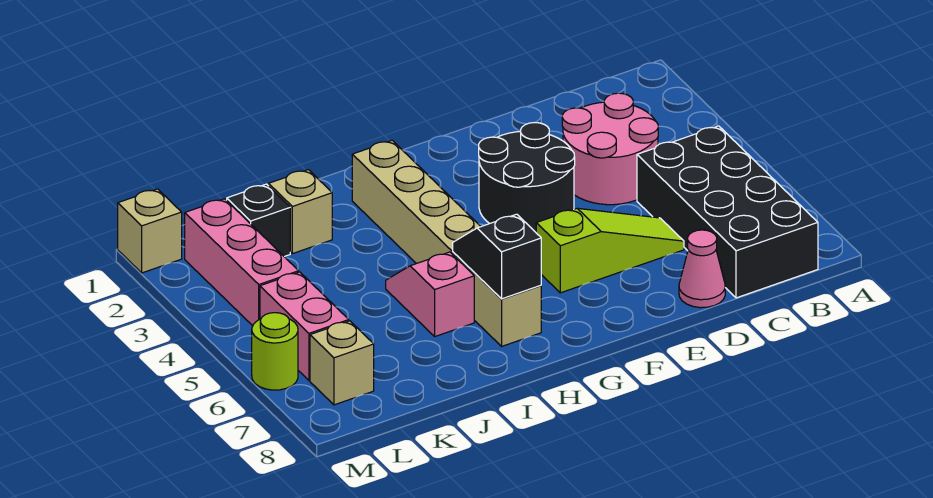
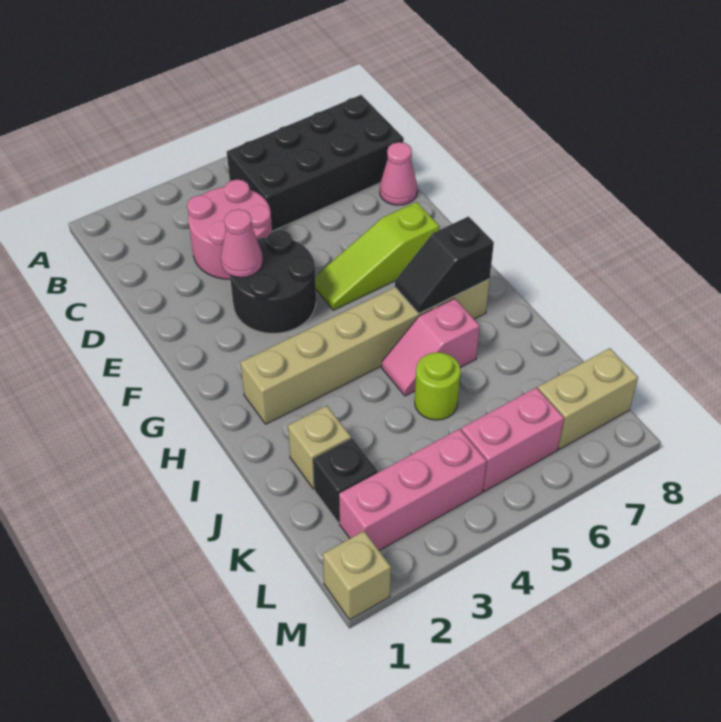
lime slope D6:F6 level 1 top F -> lime slope F5:F7 level 1 top 7
none -> pink cone E3 level 2
tan brick L7 level 1 -> tan brick L7:L8 level 1
lime round brick M6 level 1 -> lime round brick J5 level 1

